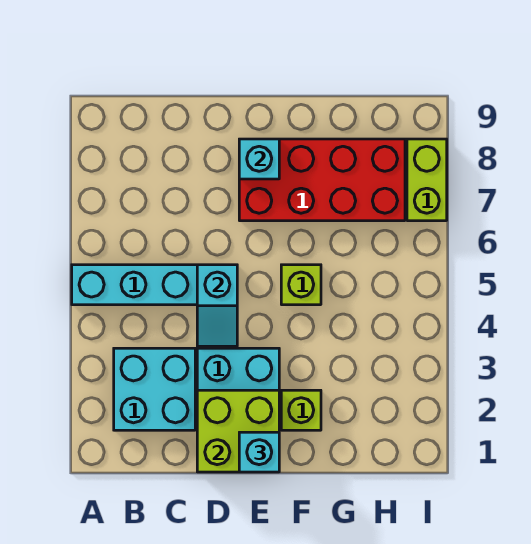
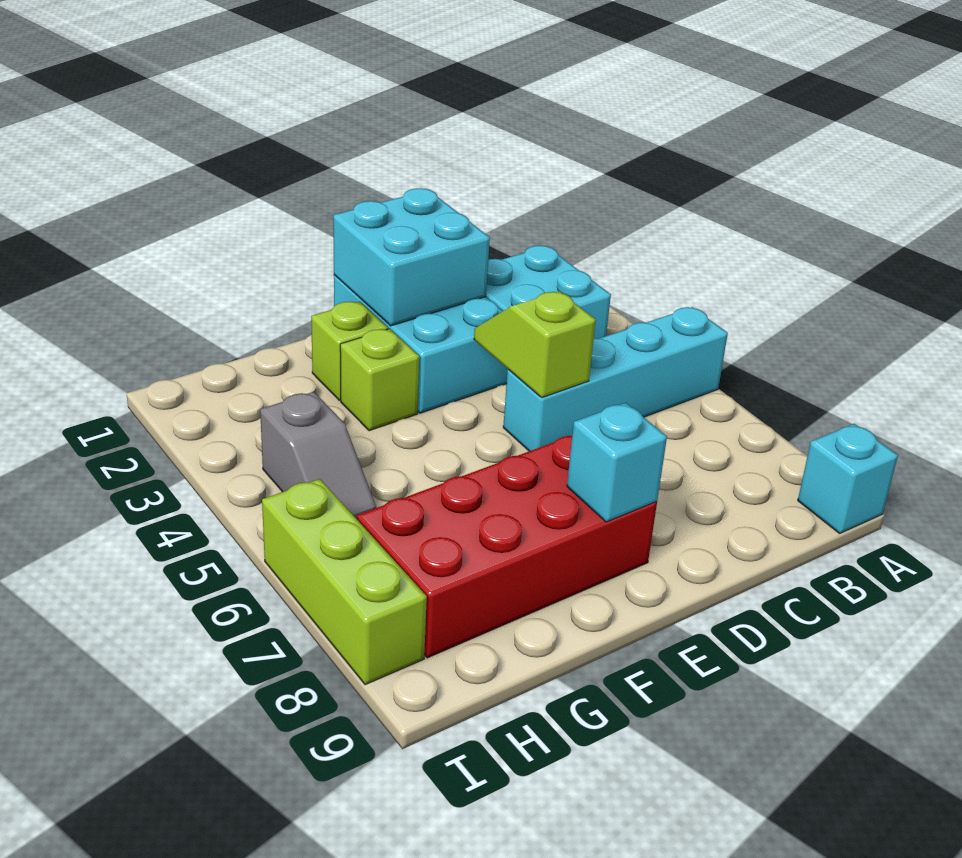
lime brick D1:E2 level 2 -> cyan brick D1:E2 level 2
cyan slope D4:D5 level 2 top 5 -> lime slope D4:D5 level 2 top 5
cyan brick E1 level 3 -> cyan brick A9 level 1
lime brick F5 level 1 -> lime brick F3 level 1
none -> grey slope H4:H5 level 1 top 4
lime brick I7:I8 level 1 -> lime brick I6:I8 level 1

